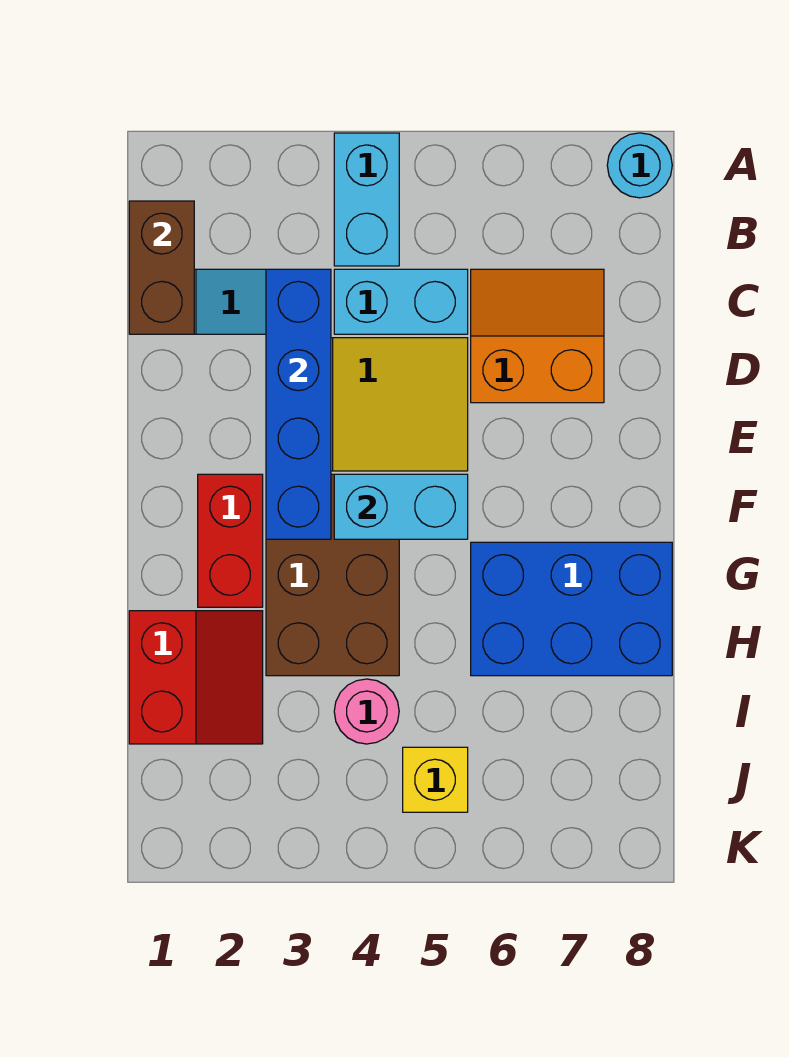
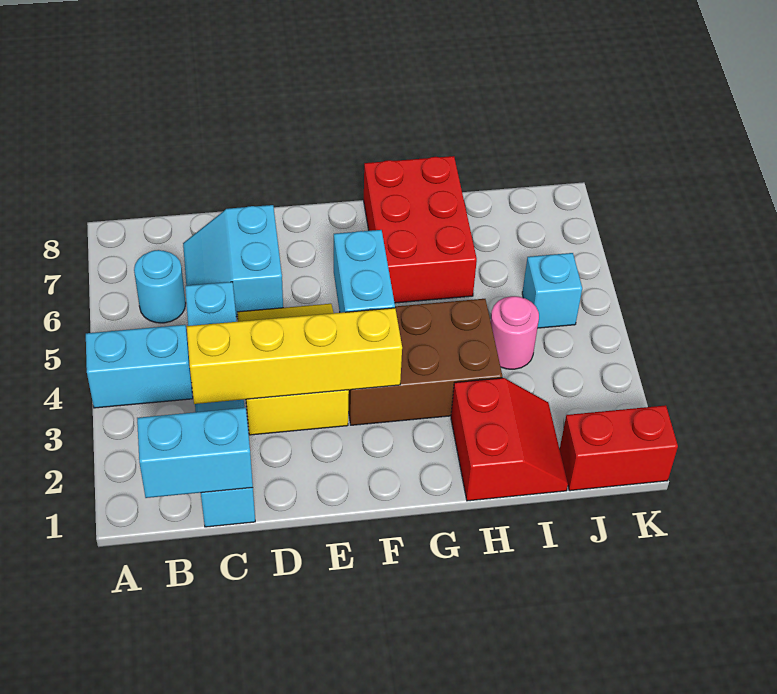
cyan round brick A8 level 1 -> cyan round brick B6 level 1
brown brick B1:C1 level 2 -> cyan brick B1:C1 level 2
blue brick C3:F3 level 2 -> yellow brick C3:F3 level 2
orange slope C6:D7 level 1 top D -> cyan slope C6:D7 level 1 top D
red brick F2:G2 level 1 -> red brick J1:K1 level 1
blue brick G6:H8 level 1 -> red brick G6:H8 level 1
red slope H1:I2 level 1 top 1 -> red slope H1:I2 level 1 top H
yellow brick J5 level 1 -> cyan brick J5 level 1

